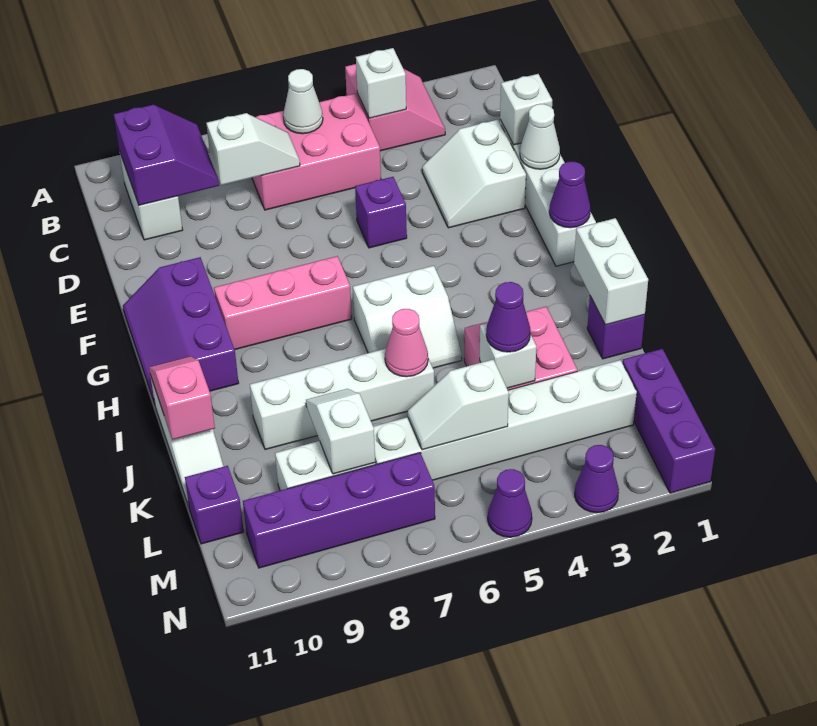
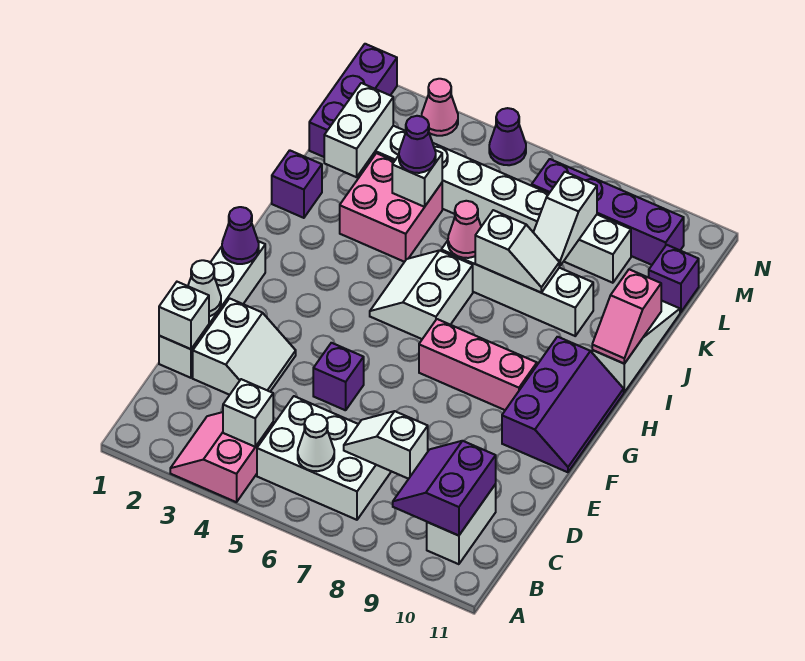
pink brick B5:C7 level 1 -> white brick B5:C7 level 1
white slope H5:I6 level 1 top H -> white slope H5:I6 level 1 top 6
white brick I1:J1 level 2 -> white brick K2:L2 level 2
white slope L5:L6 level 2 top 5 -> white slope J7:J8 level 2 top 7
purple cone N3 level 1 -> pink cone N3 level 1

